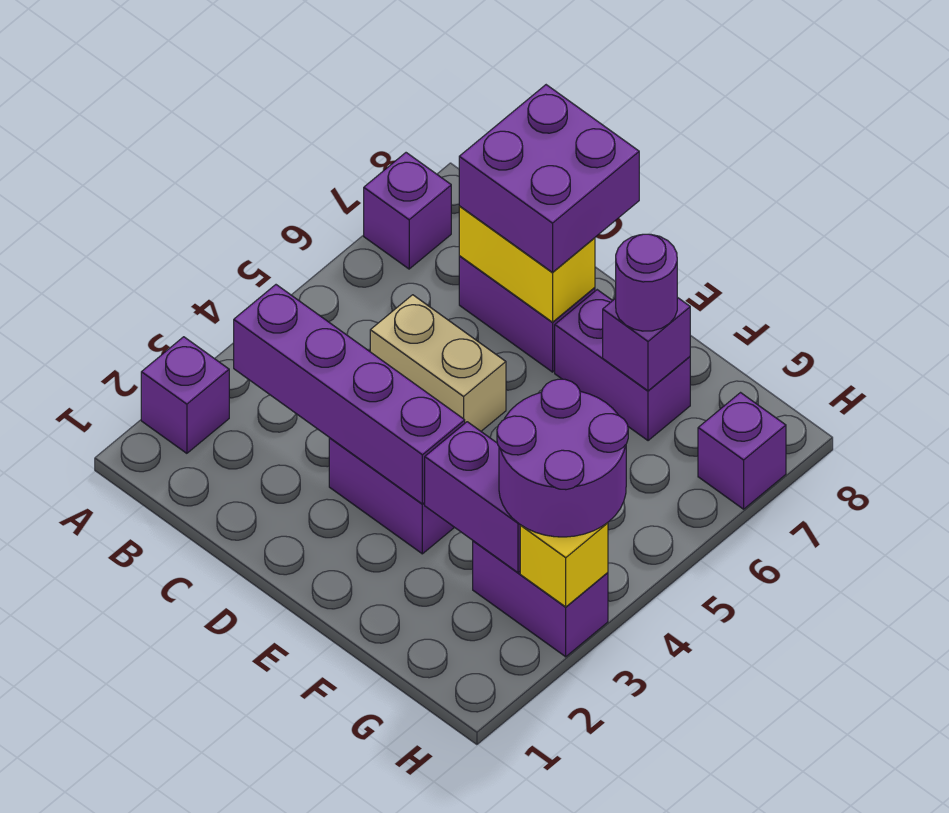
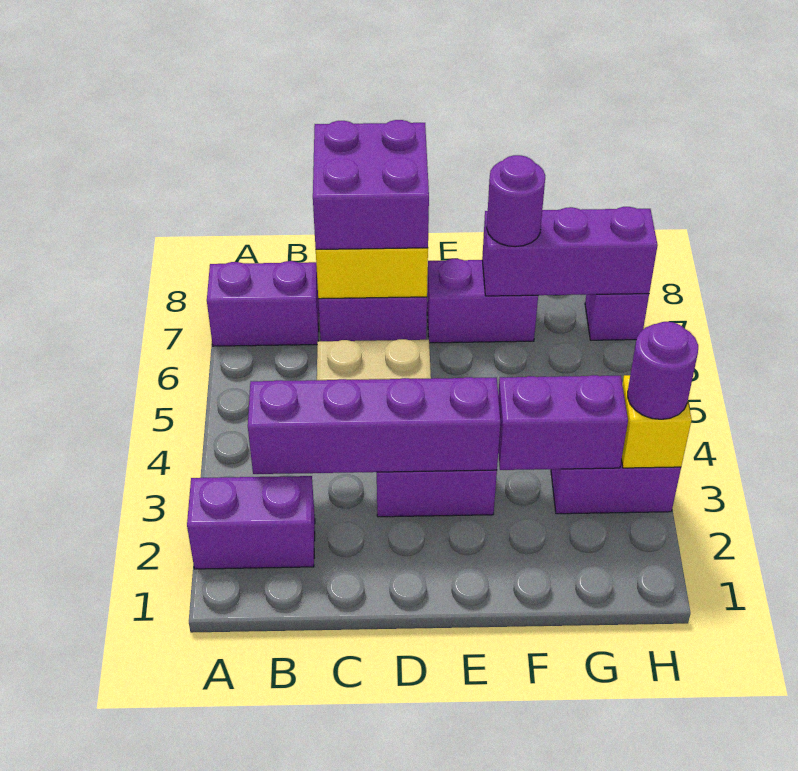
purple brick A2 level 1 -> purple brick A2:B2 level 1
purple brick A7 level 1 -> purple brick A7:B7 level 1
purple brick F7 level 2 -> purple brick F7:H7 level 2
purple round brick G3:H4 level 3 -> purple round brick H3 level 3

